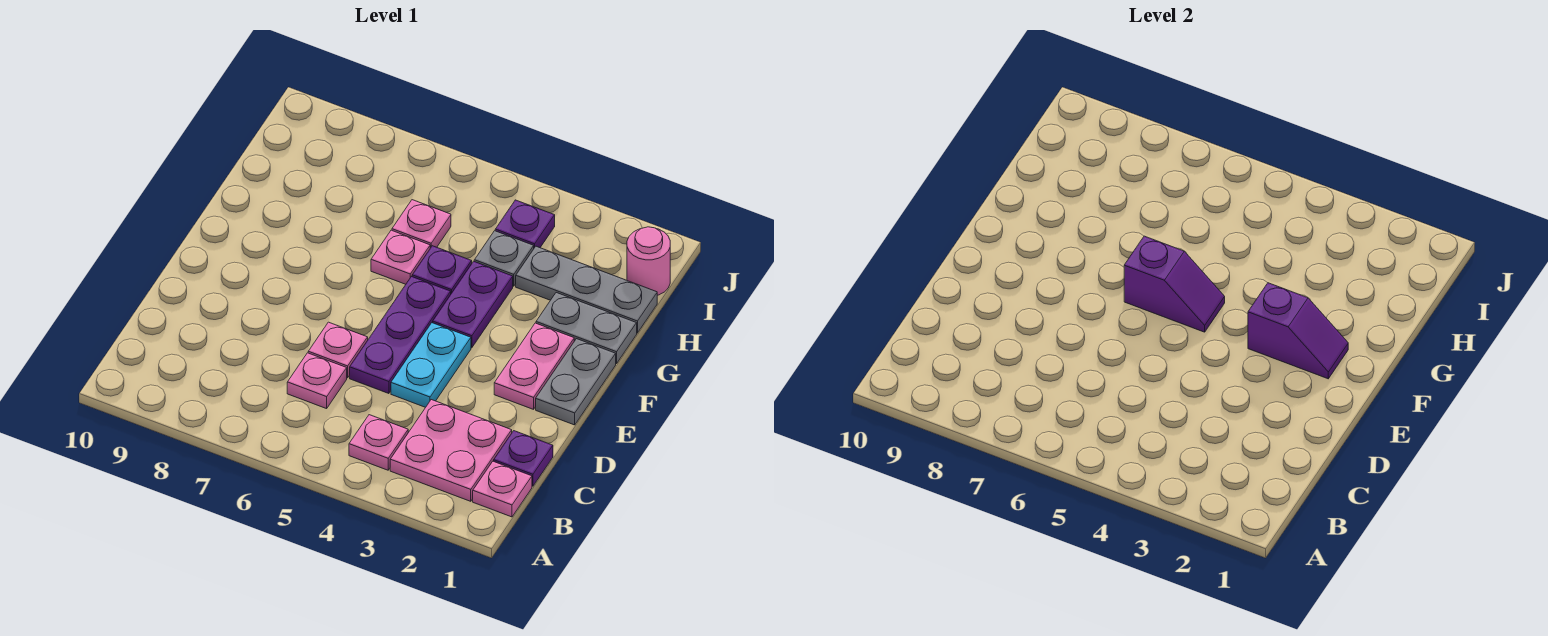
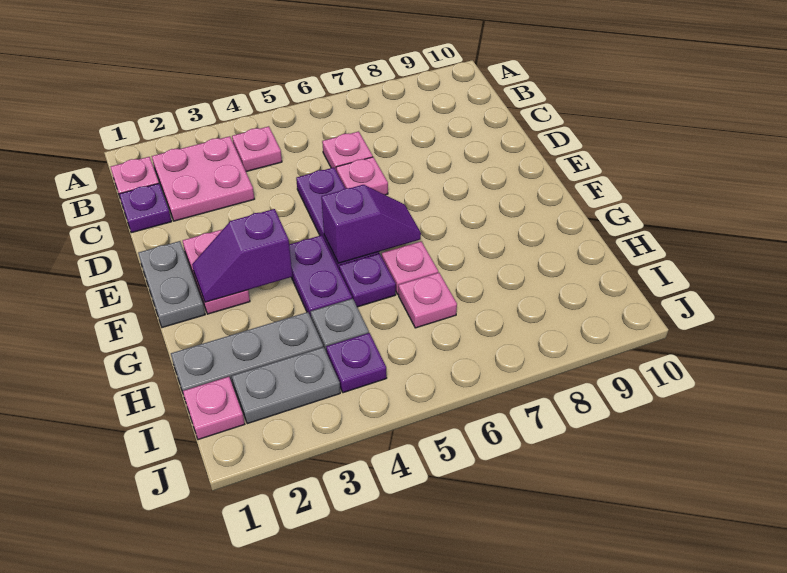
cyan plate D4:E4 level 1 -> none
purple slope F5:F6 level 2 top 6 -> purple slope F5:F6 level 2 top 5
grey plate G1:G2 level 1 -> grey plate I2:I3 level 1
pink round brick I1 level 1 -> pink plate I1 level 1

